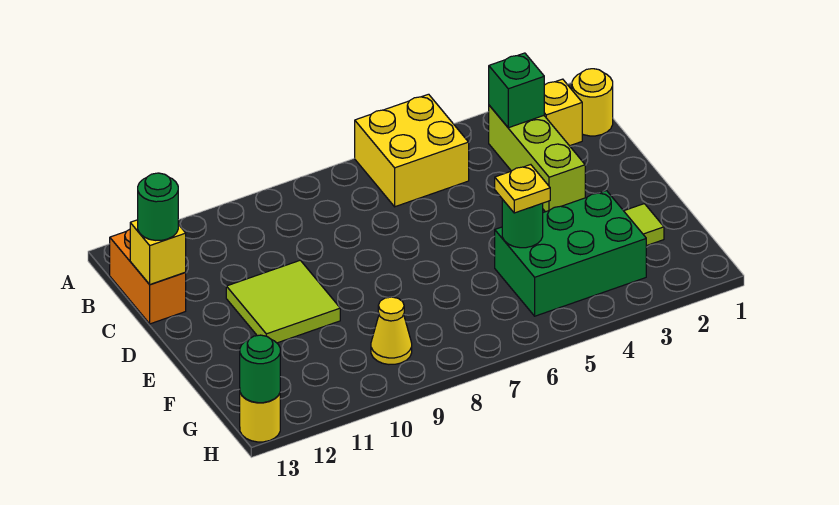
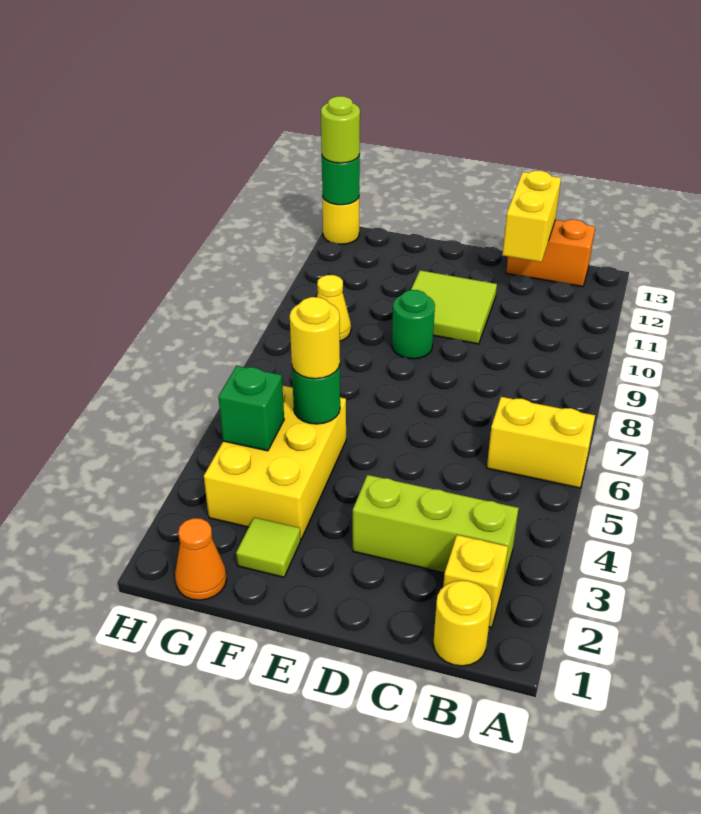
yellow brick A5:B6 level 1 -> yellow brick A6:B6 level 1
green brick B3 level 2 -> green brick G4 level 2
yellow brick C13 level 2 -> yellow brick C12:C13 level 2
green round brick C13 level 3 -> green round brick E9 level 1
green brick F3:G5 level 1 -> yellow brick F3:G5 level 1
yellow plate F5 level 3 -> yellow round brick F5 level 3
none -> orange cone G1 level 1
none -> lime round brick H13 level 3

